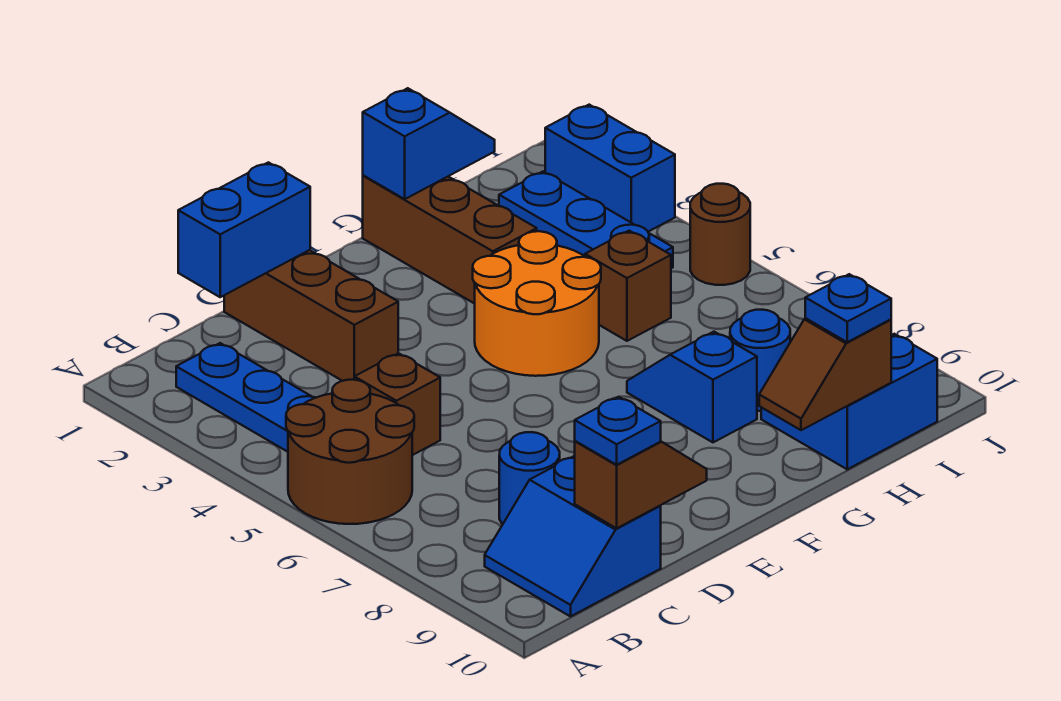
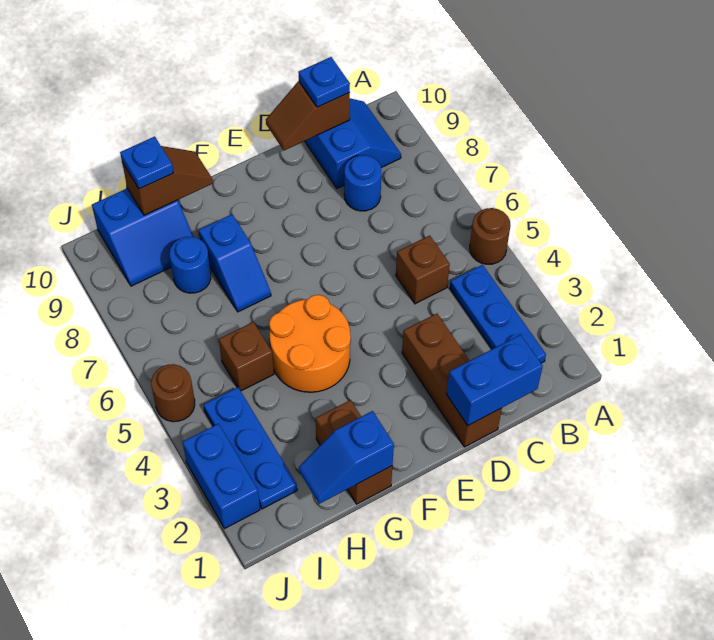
brown round brick A5:B6 level 1 -> brown round brick A5 level 1
brown brick G1:G3 level 1 -> brown brick G1:G2 level 1

